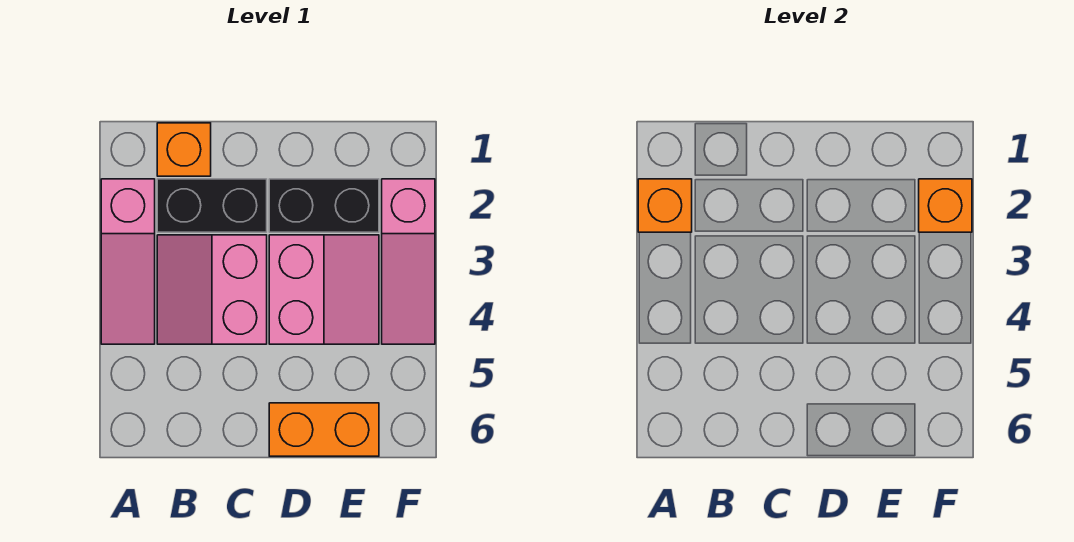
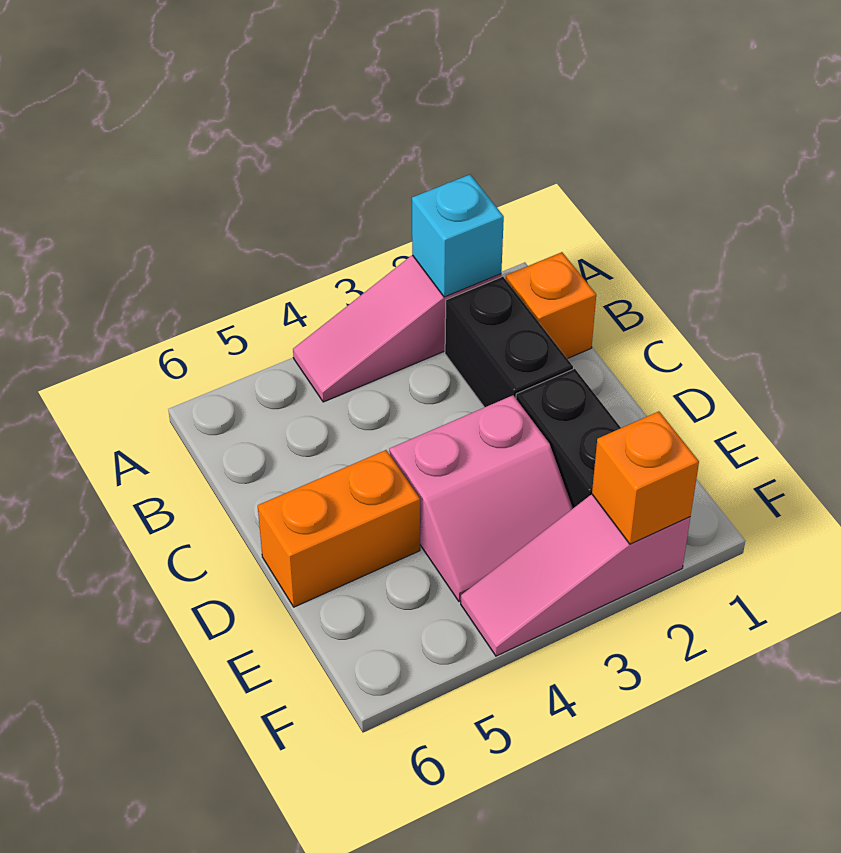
orange brick A2 level 2 -> cyan brick A2 level 2
pink slope B3:C4 level 1 top C -> none
orange brick D6:E6 level 1 -> orange brick D5:D6 level 1

